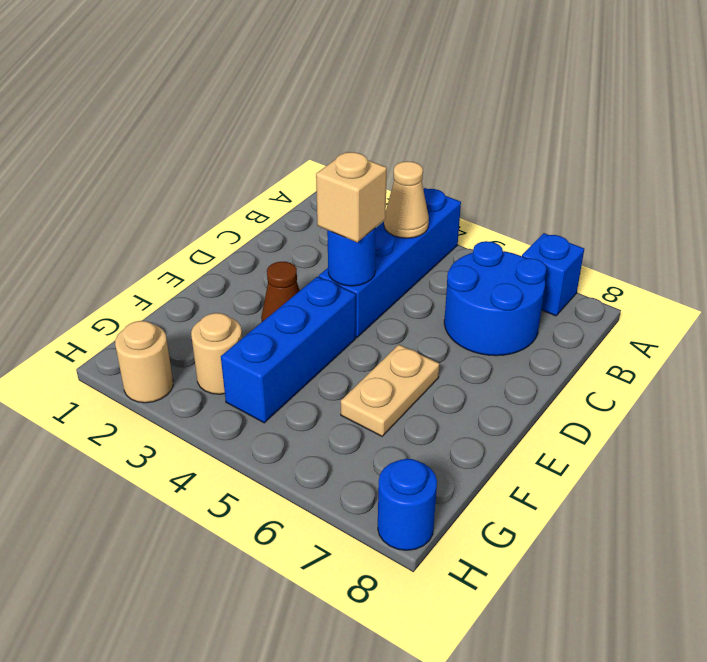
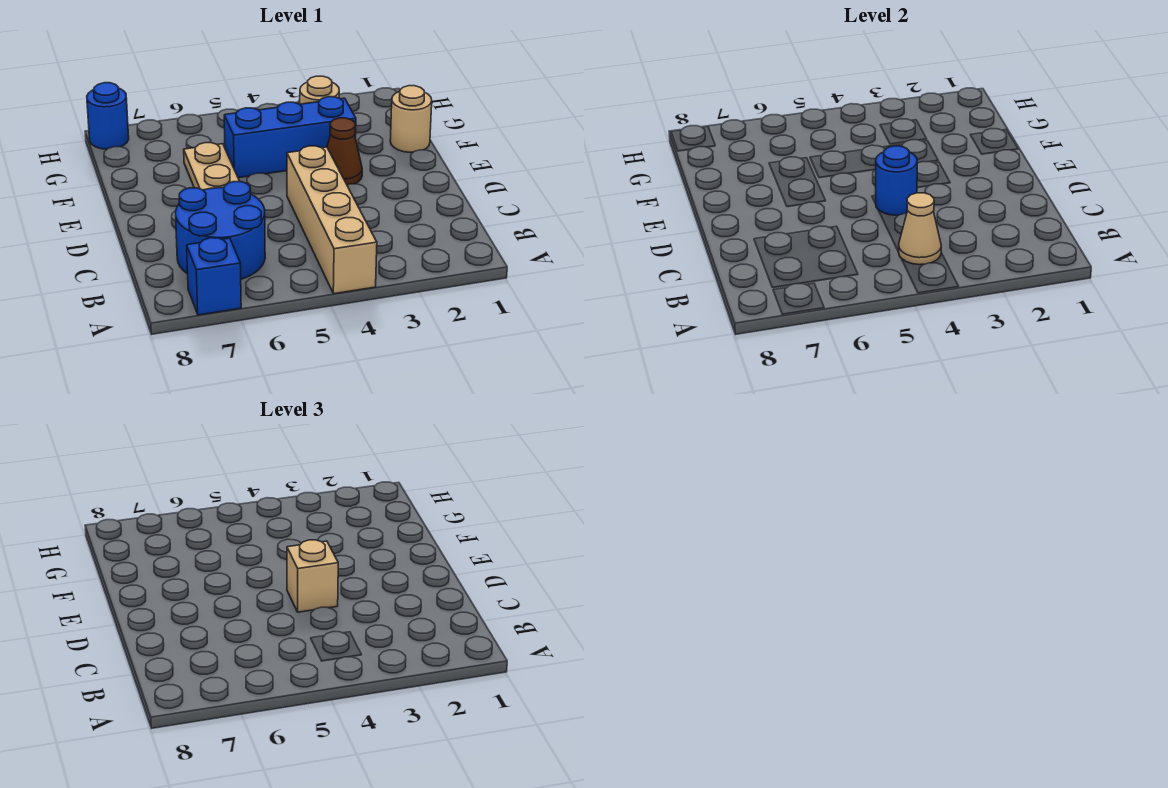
blue brick A4:D4 level 1 -> tan brick A4:D4 level 1
blue brick E4:G4 level 1 -> blue brick F3:F5 level 1
tan round brick H2 level 1 -> tan round brick F1 level 1

